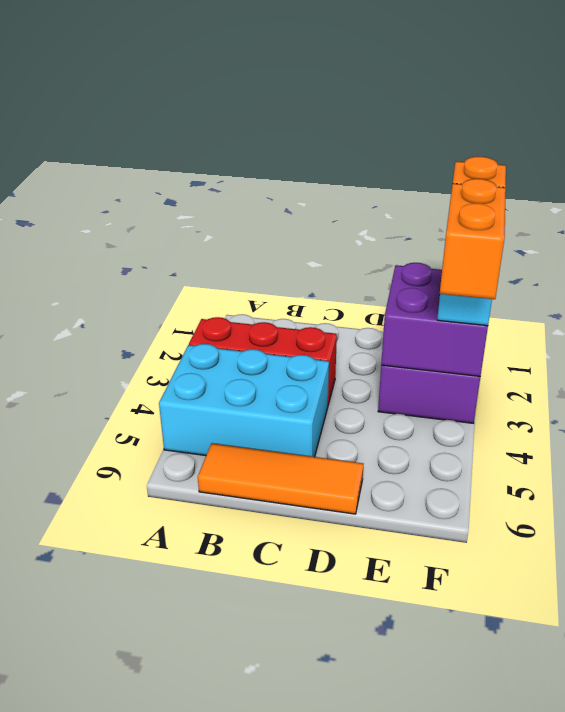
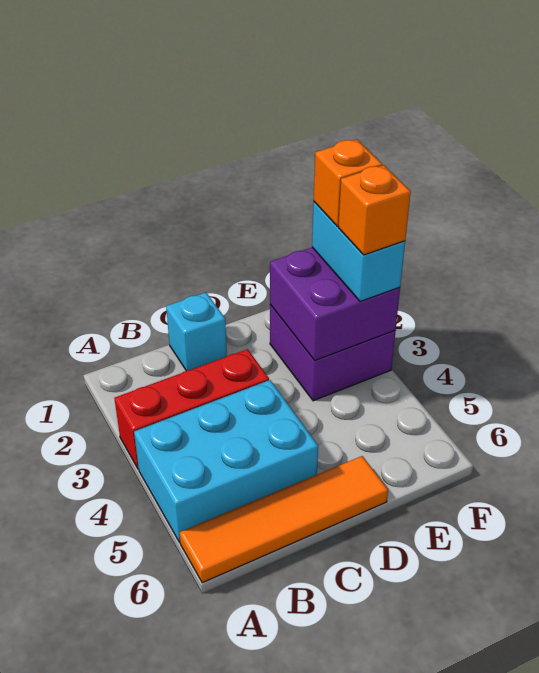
orange tile B6:D6 level 1 -> orange tile A6:D6 level 1
none -> cyan brick C1 level 1
orange brick F3:F4 level 4 -> orange brick F3 level 4

